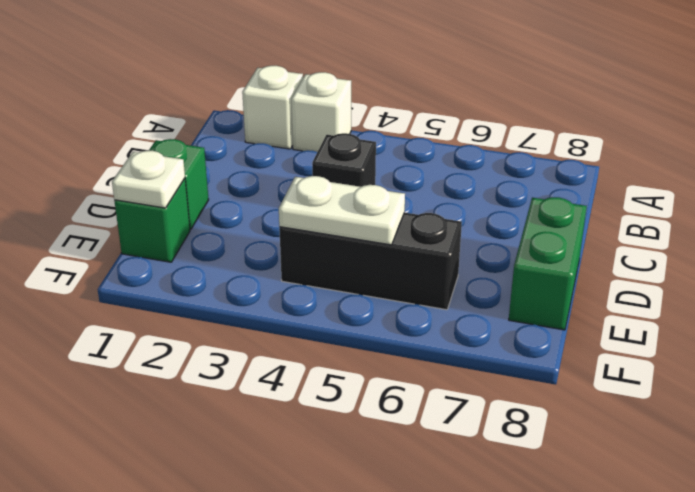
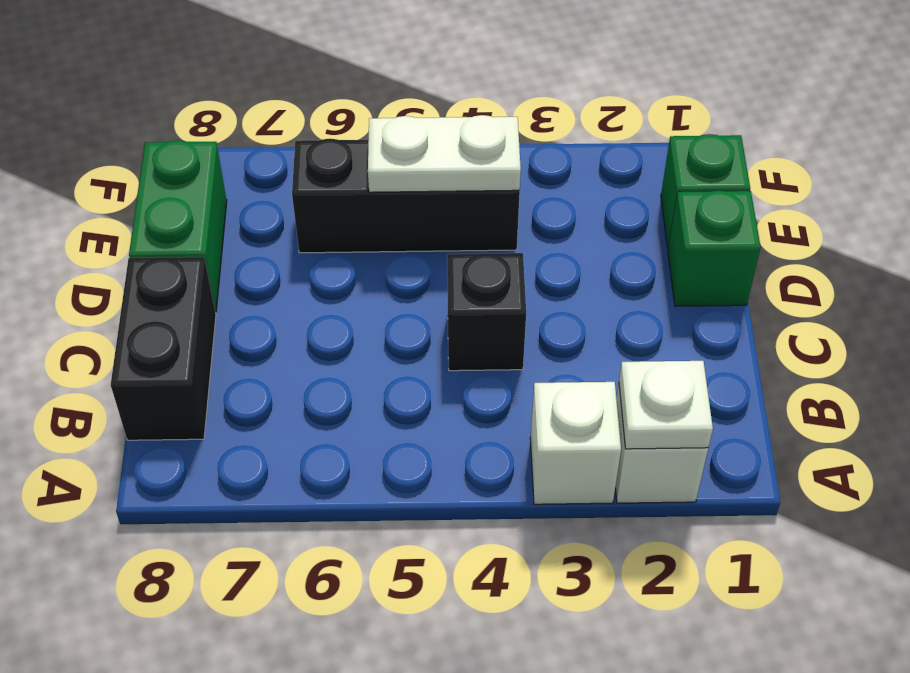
none -> black brick B8:C8 level 1
white plate E1 level 2 -> white plate A2 level 2

